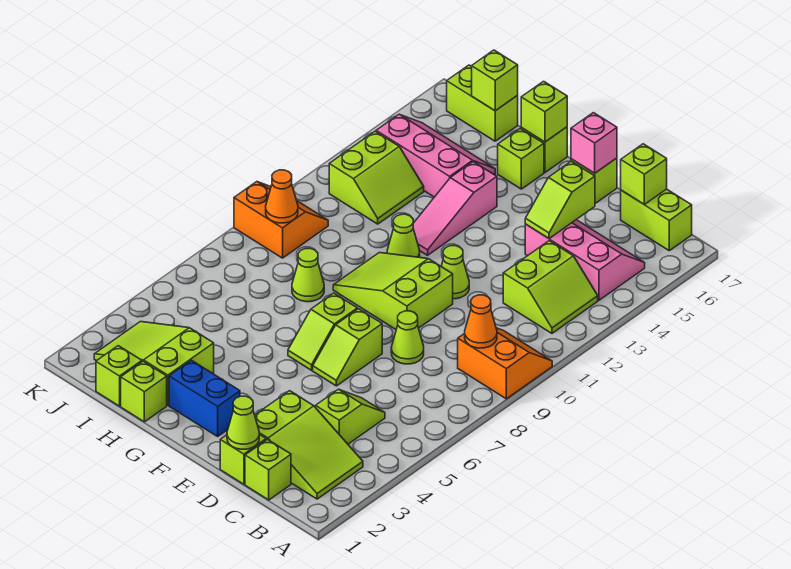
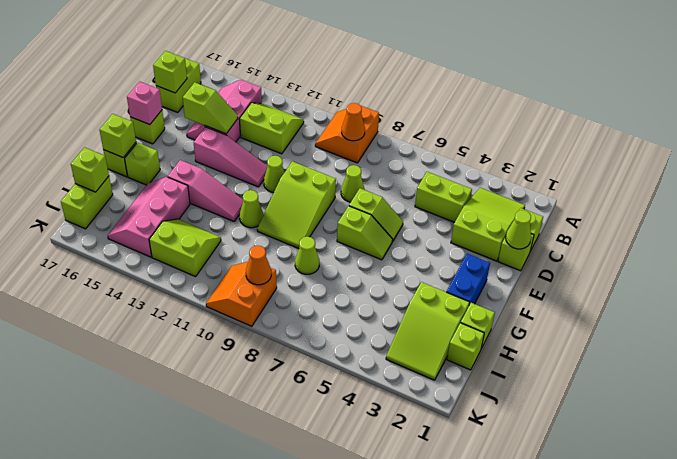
lime slope C4:C5 level 1 top 4 -> lime brick C4:C5 level 1
none -> pink slope E12:E14 level 1 top 14

